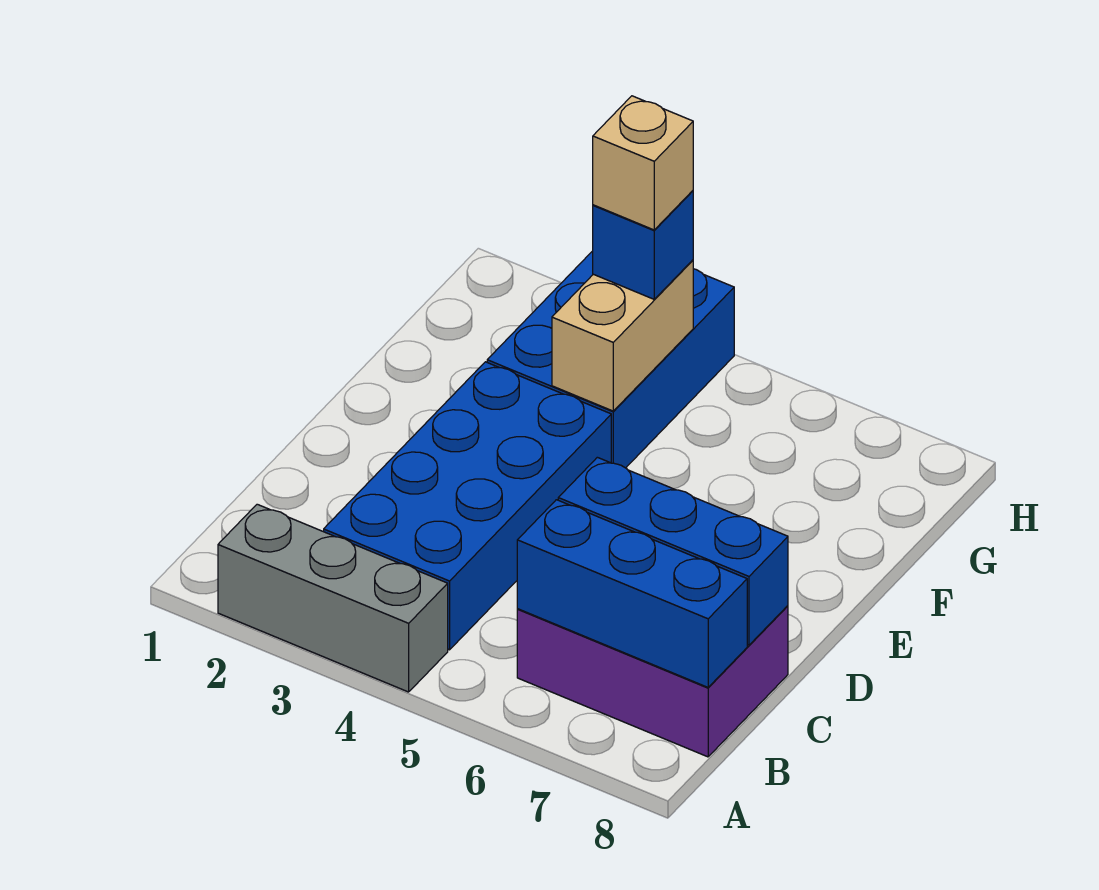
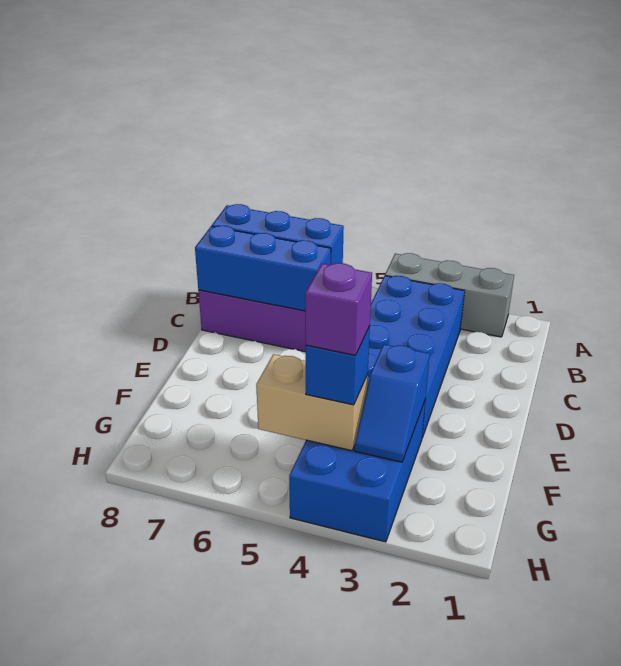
none -> blue slope F3:G3 level 2 top F
tan brick F4:G4 level 2 -> tan brick G4:G5 level 2
tan brick G4 level 4 -> purple brick G4 level 4

